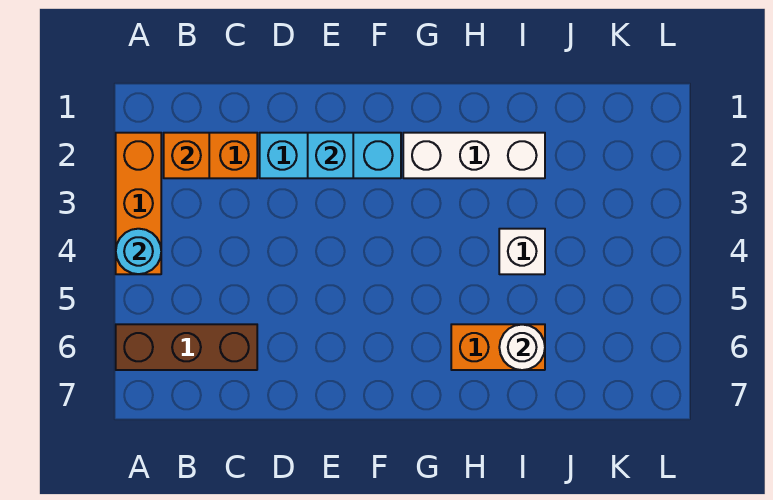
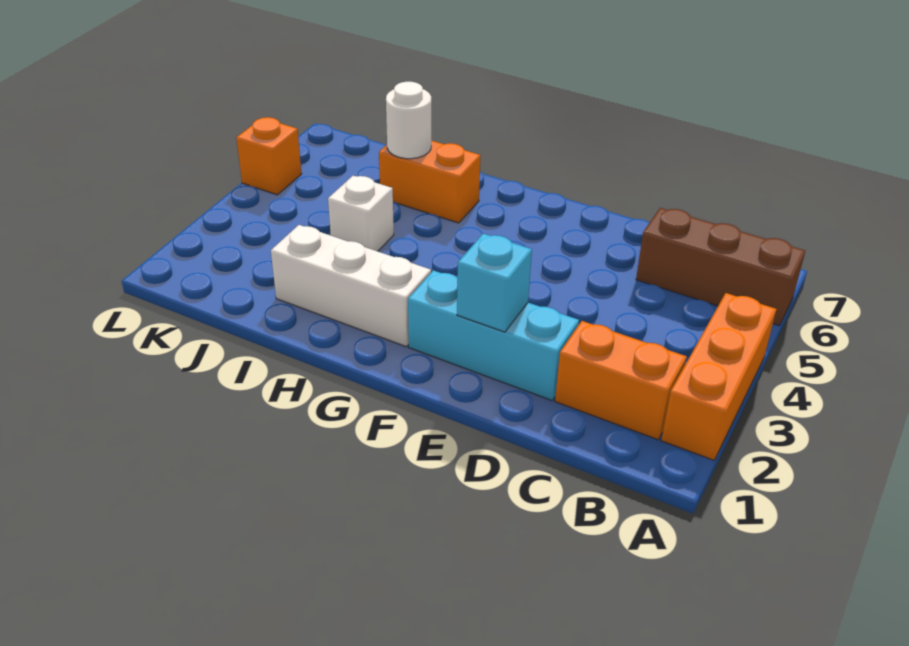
cyan round brick A4 level 2 -> none
orange brick B2 level 2 -> orange brick L5 level 1

